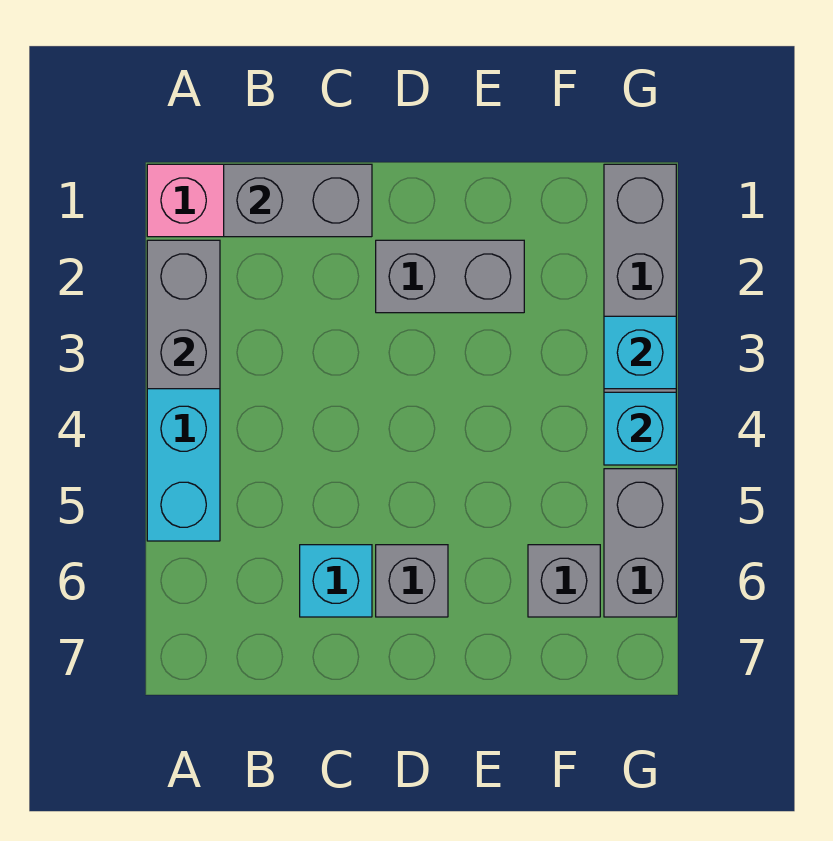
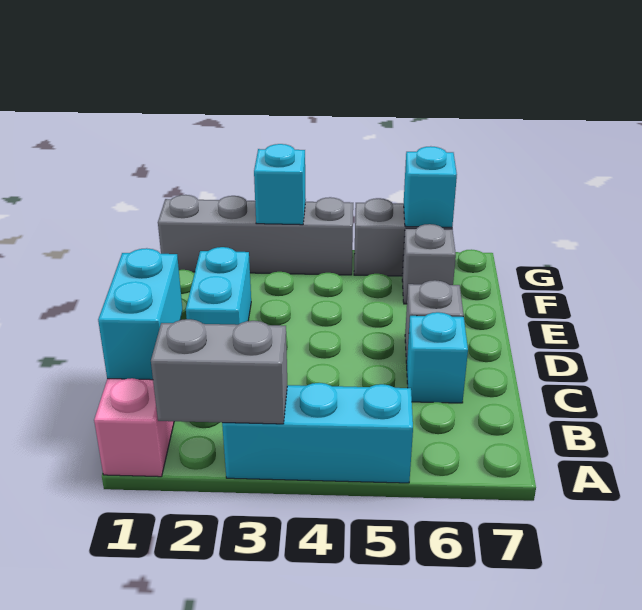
grey brick B1:C1 level 2 -> cyan brick B1:C1 level 2
grey brick D2:E2 level 1 -> cyan brick D2:E2 level 1
cyan brick G4 level 2 -> cyan brick G6 level 2

